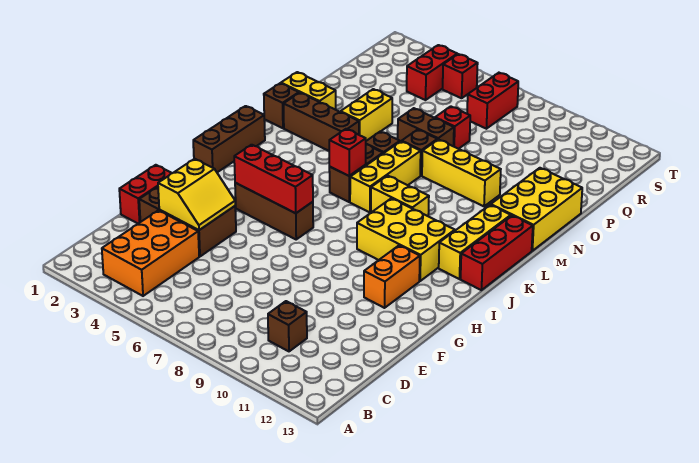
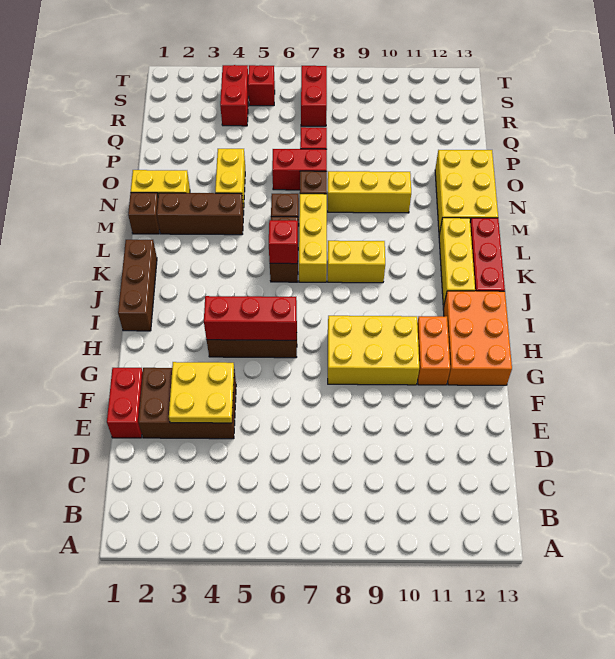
orange brick B3:D4 level 1 -> orange brick G12:I13 level 1
brown brick C10 level 1 -> none
yellow slope E3:F4 level 2 top 3 -> yellow plate E3:F4 level 2
yellow brick I9:J11 level 1 -> yellow brick G8:H10 level 1
brown brick O6:O7 level 1 -> red brick O6:O7 level 1

